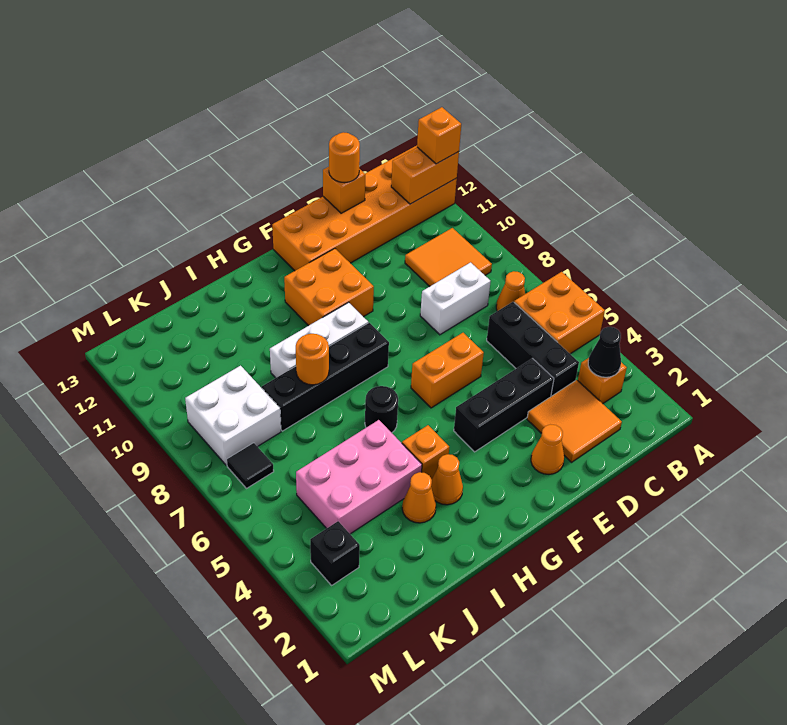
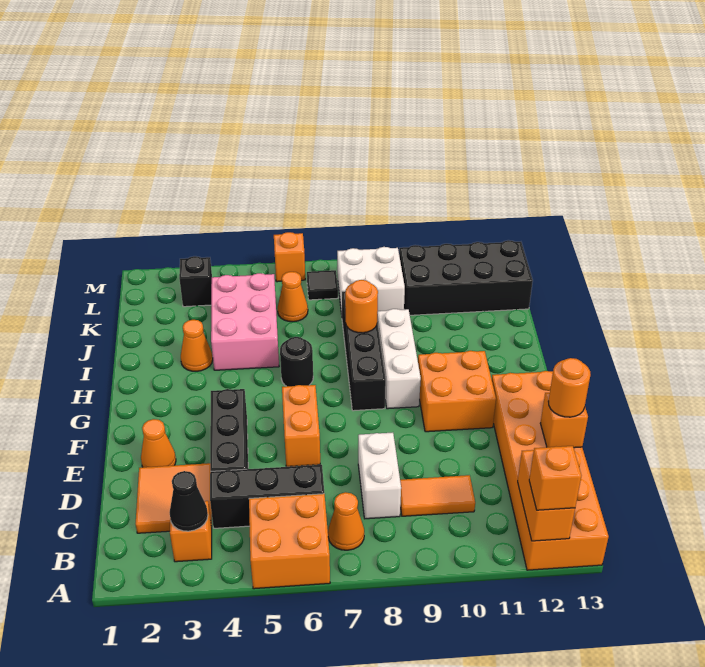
orange tile B9:C10 level 1 -> orange tile C9:C10 level 1
orange cone H3 level 1 -> orange cone K6 level 1
orange brick H4 level 1 -> orange brick M6 level 1
none -> black brick K10:L13 level 1

